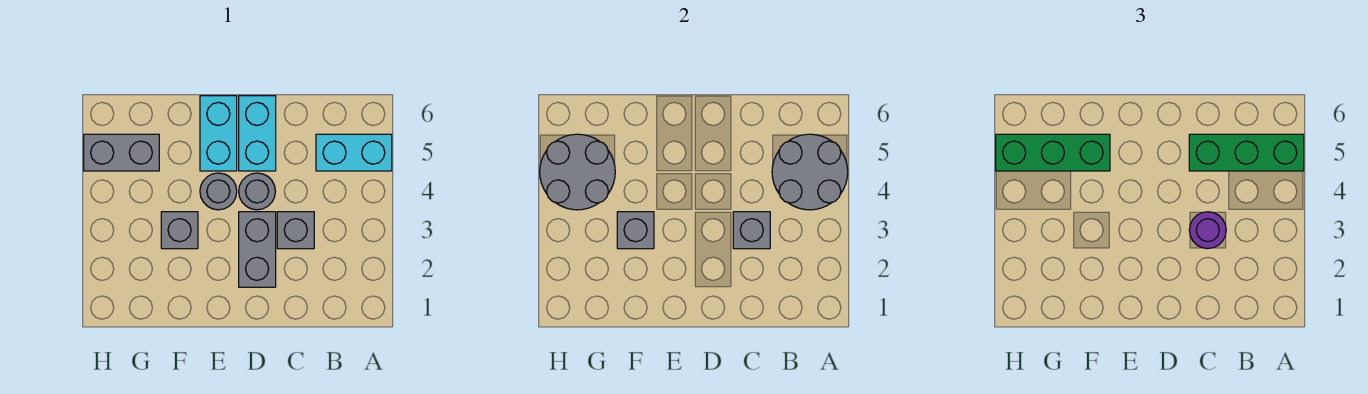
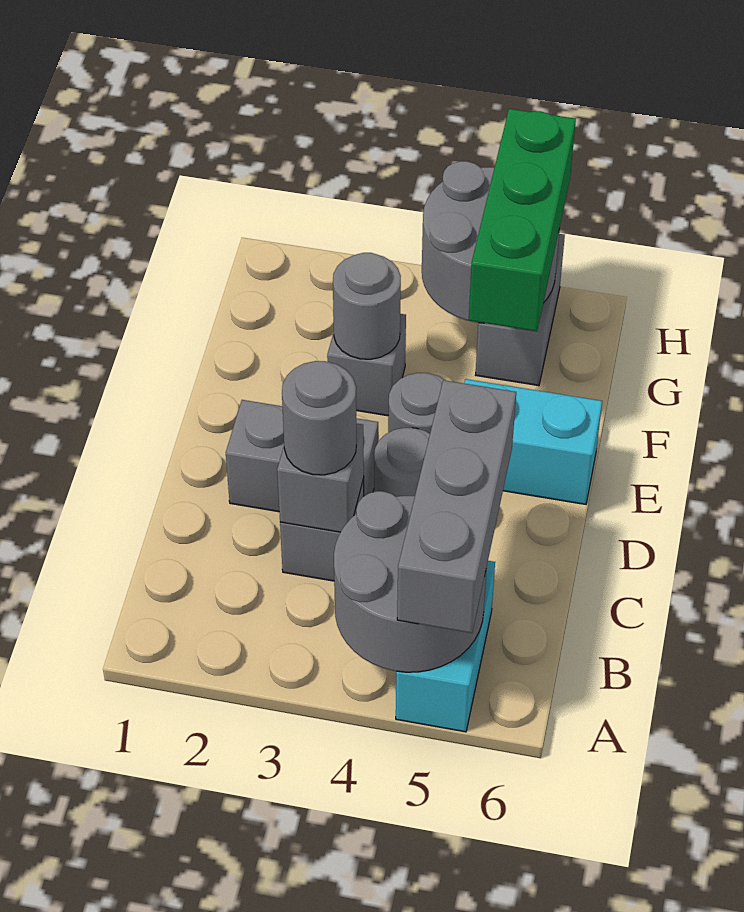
green brick A5:C5 level 3 -> grey brick A5:C5 level 3
purple round brick C3 level 3 -> grey round brick C3 level 3
cyan brick D5:D6 level 1 -> none
grey brick F3 level 2 -> grey round brick F3 level 2

